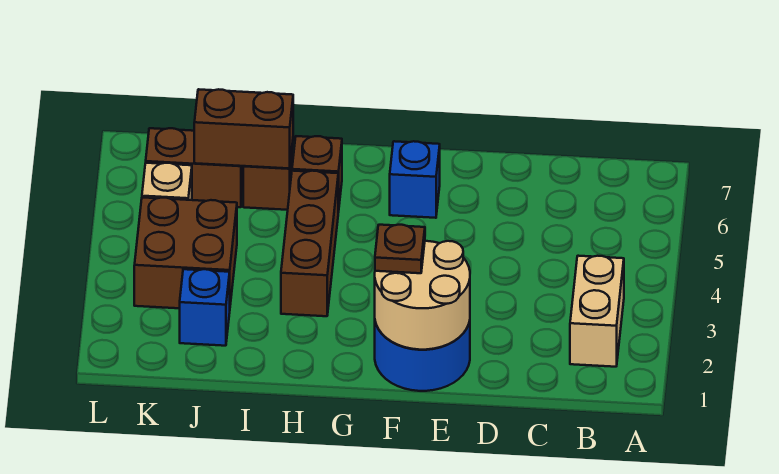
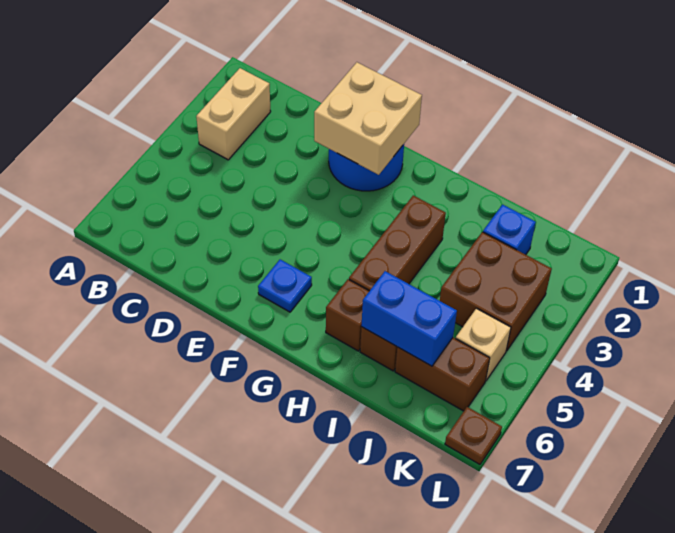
tan round brick E1:F2 level 2 -> tan brick E1:F2 level 2
brown plate F2 level 3 -> brown plate L7 level 1
blue brick F6 level 1 -> blue plate F6 level 1
brown brick I6:J6 level 2 -> blue brick I6:J6 level 2

